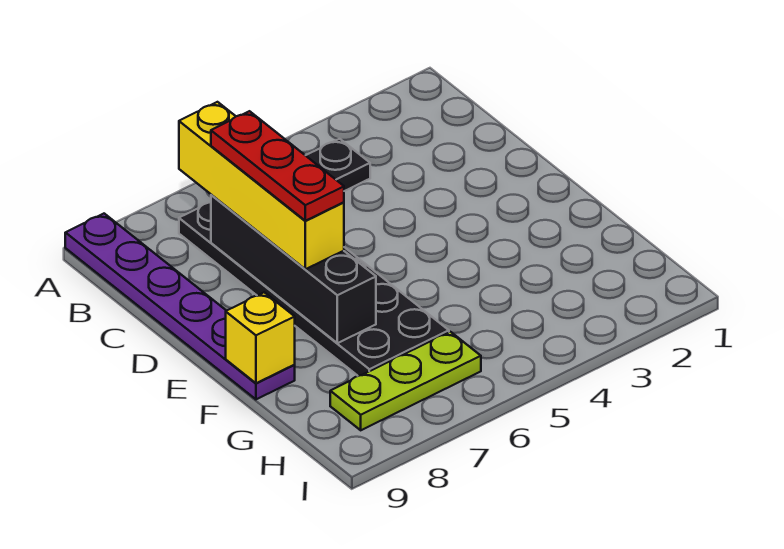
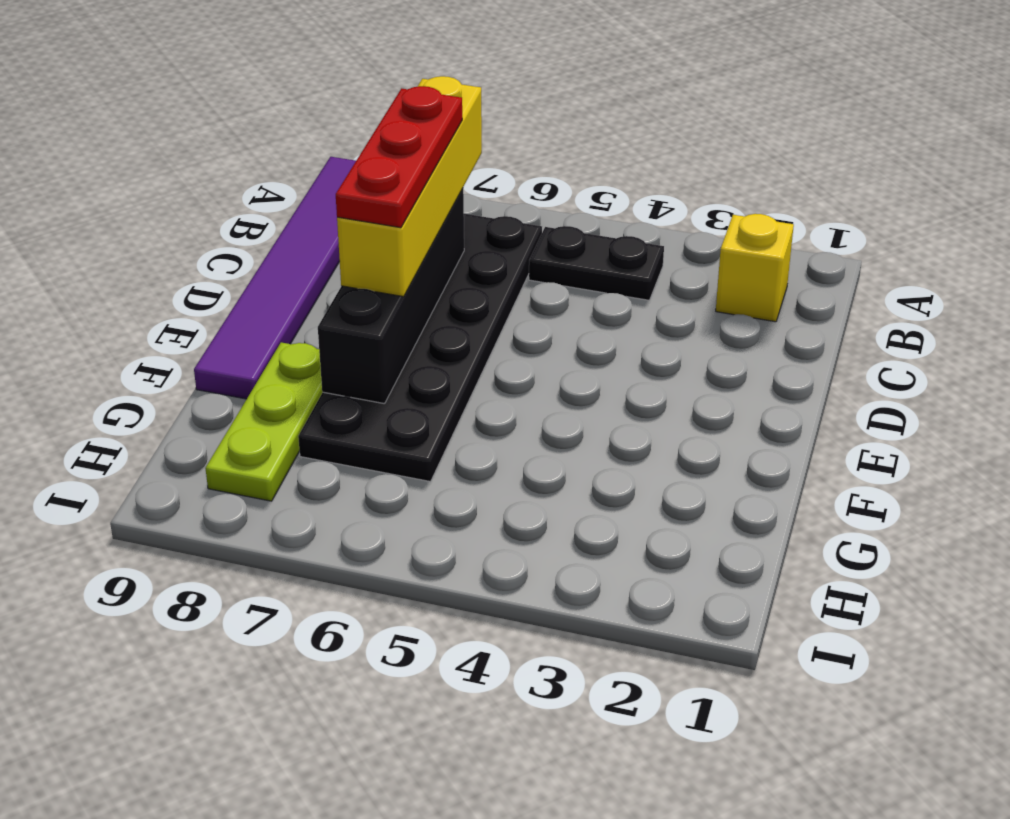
purple plate A9:F9 level 1 -> purple tile A9:F9 level 1
yellow brick F9 level 2 -> yellow brick B2 level 1
lime plate H6:H8 level 1 -> lime plate F8:H8 level 1

